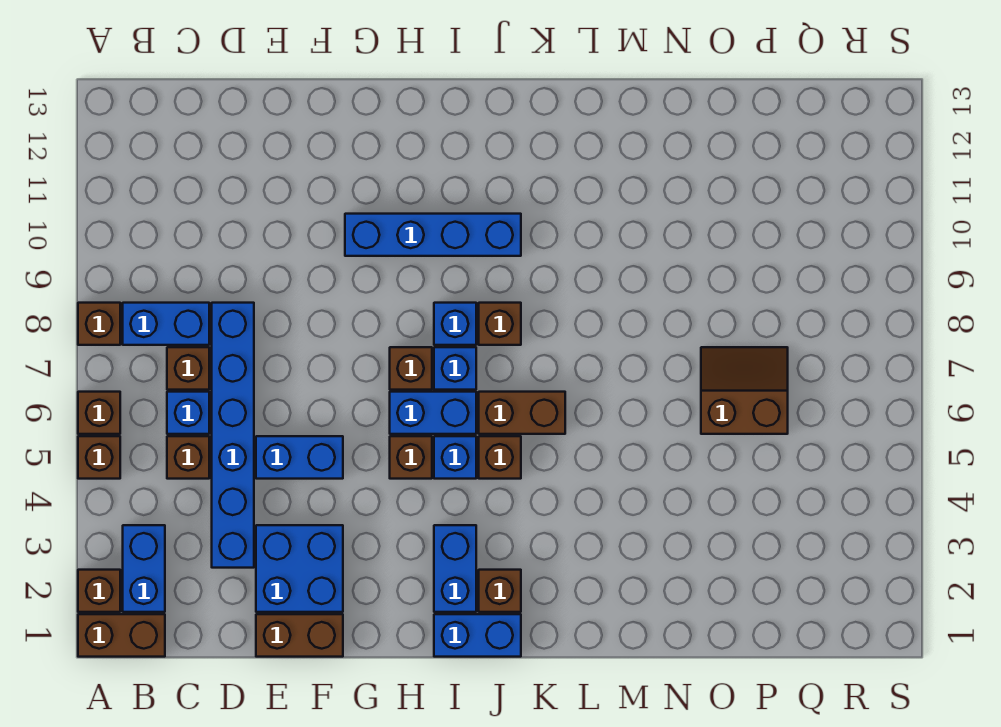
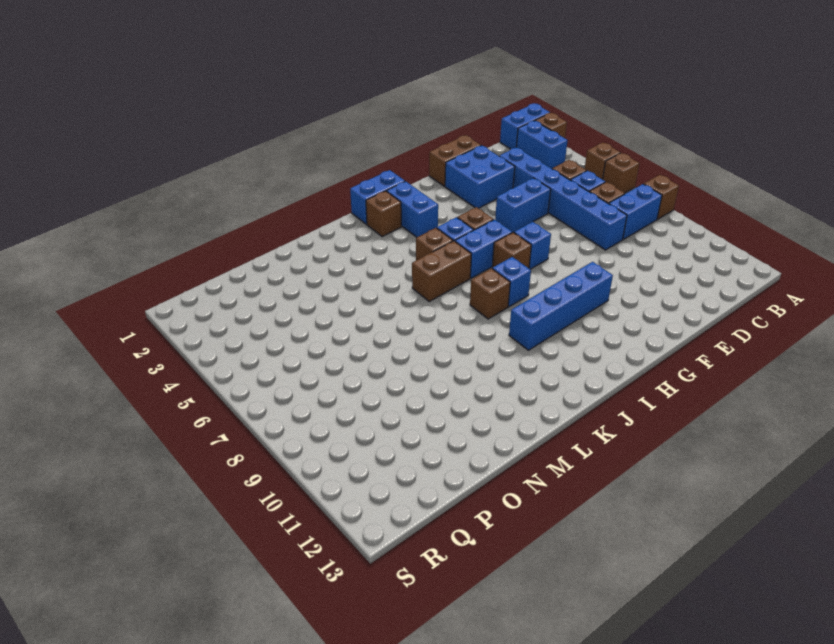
brown brick A1:B1 level 1 -> blue brick A1:B1 level 1
blue brick I7 level 1 -> blue brick G7 level 1
brown slope O6:P7 level 1 top 6 -> none

